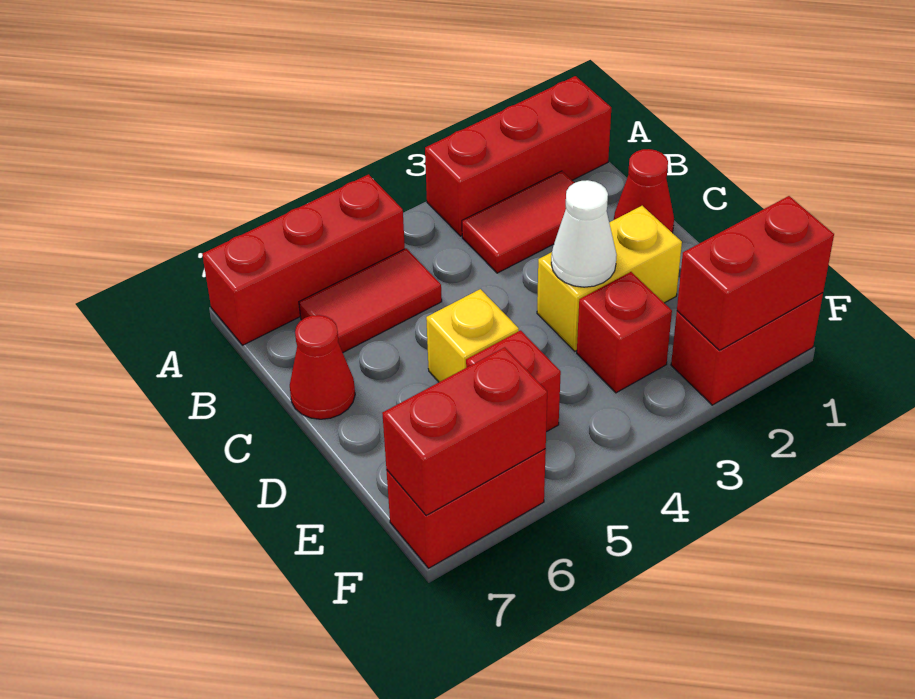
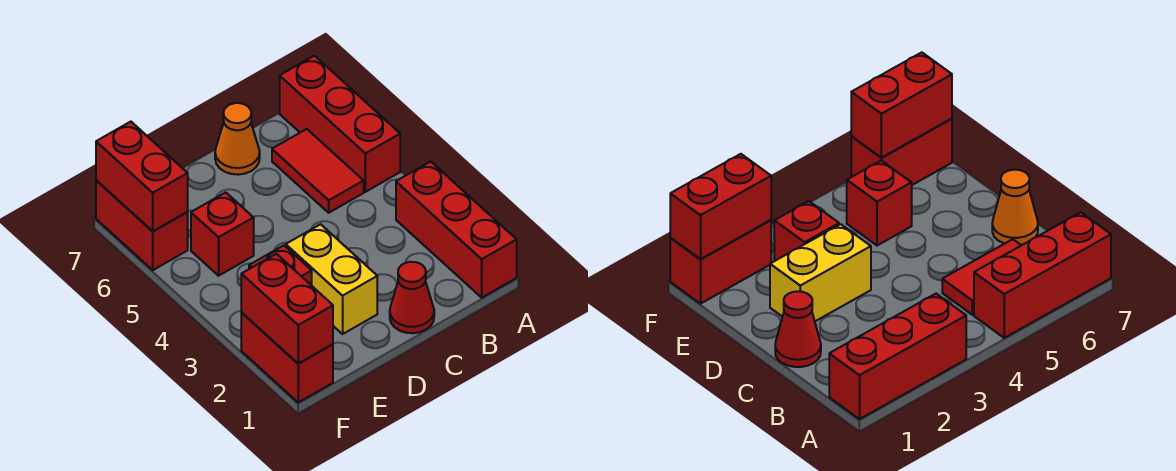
red tile B2:B3 level 1 -> none
red cone C7 level 1 -> orange cone C7 level 1
white cone D3 level 2 -> none
yellow brick D5 level 1 -> none

